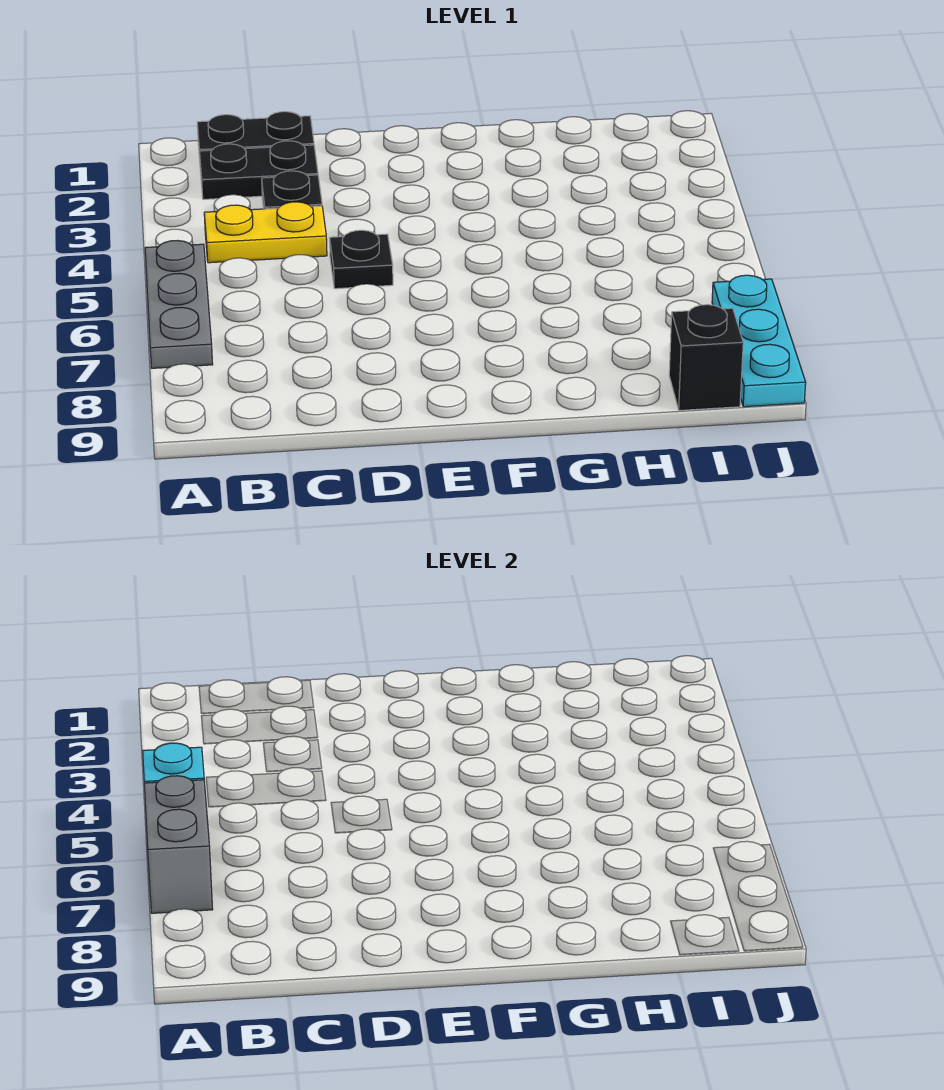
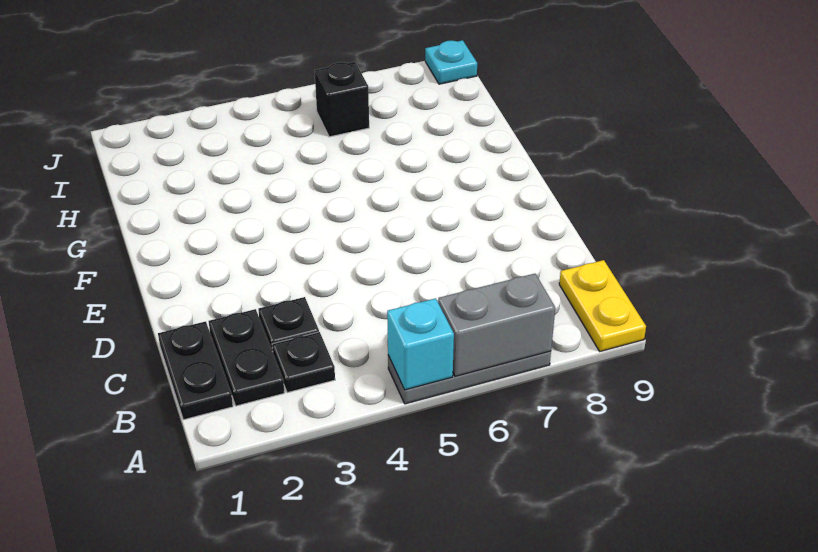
yellow plate B4:C4 level 1 -> yellow plate A9:B9 level 1
black plate D5 level 1 -> black plate B3 level 1
black brick I9 level 1 -> black brick I6 level 1
cyan plate J7:J9 level 1 -> cyan plate J9 level 1

